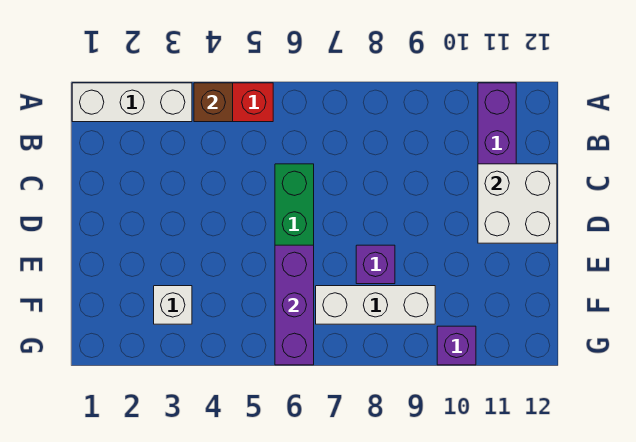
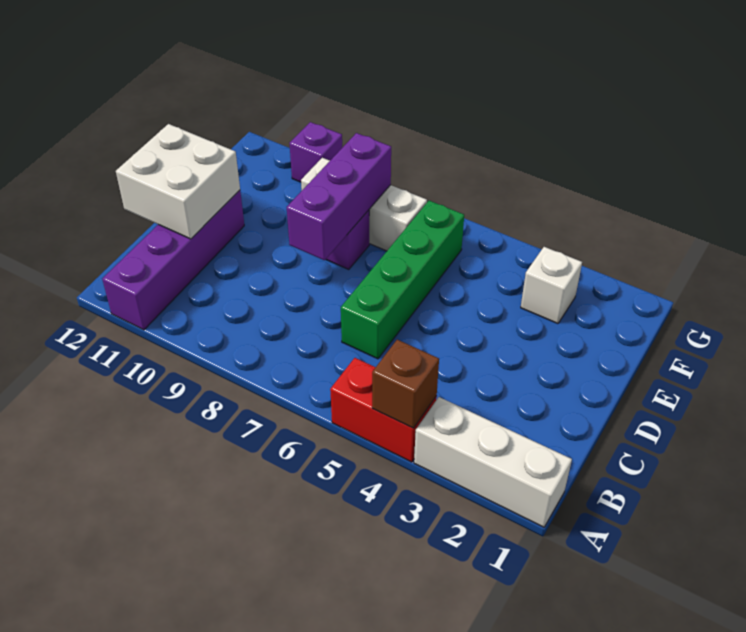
purple brick E6:G6 level 2 -> purple brick D8:F8 level 2

